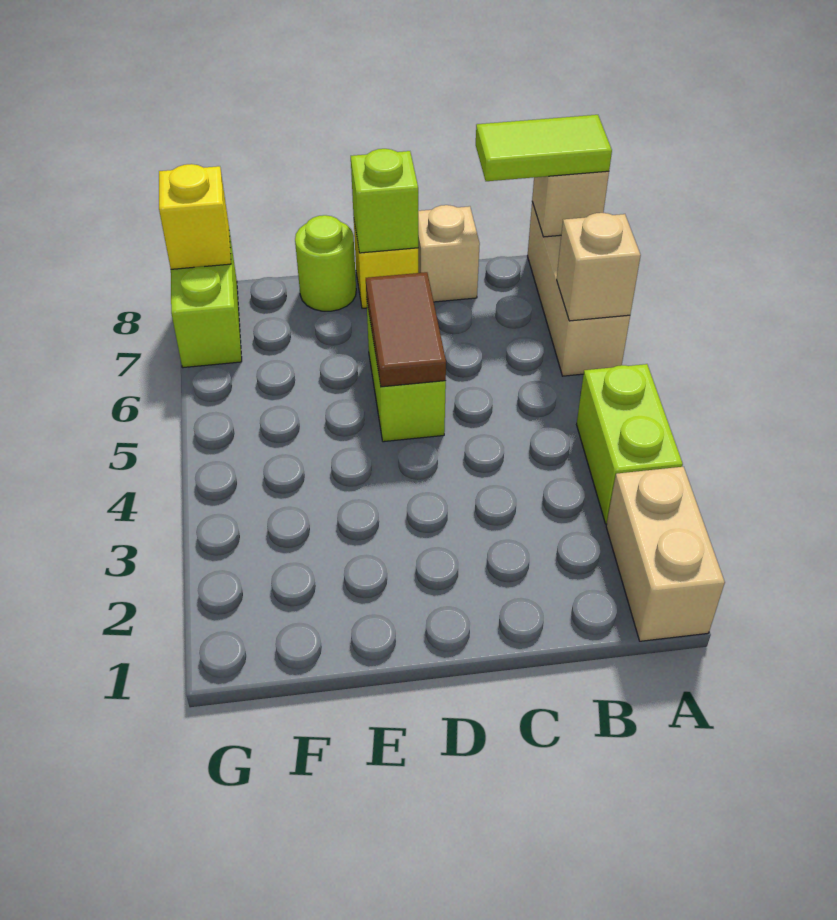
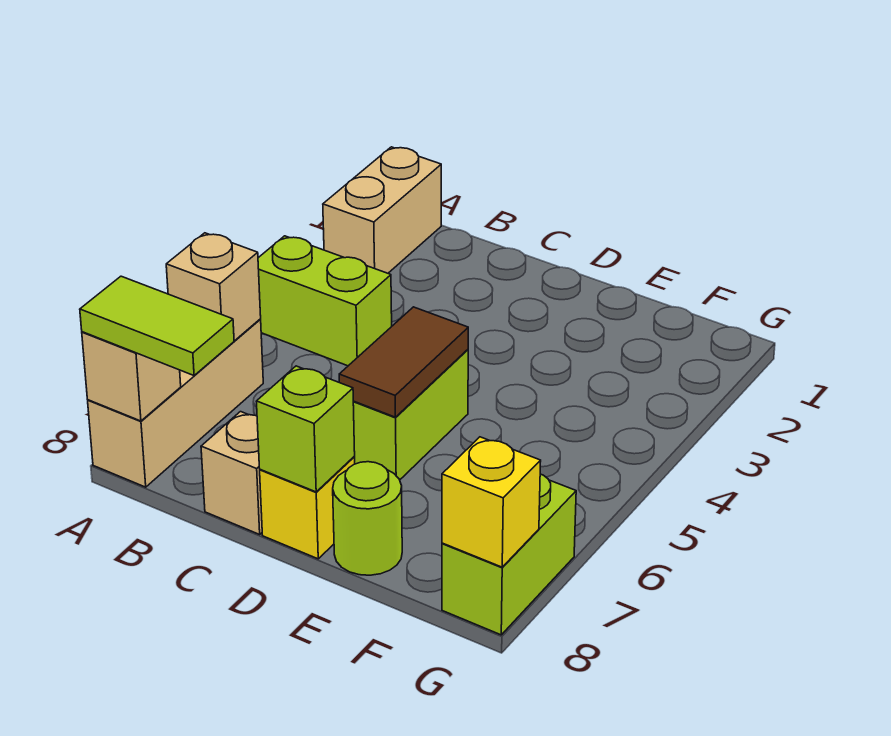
lime brick A3:A4 level 1 -> lime brick A4:B4 level 1

